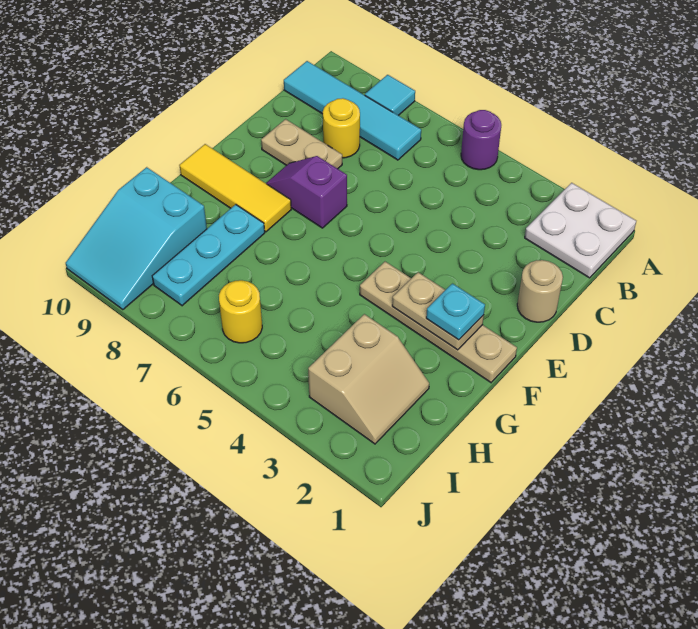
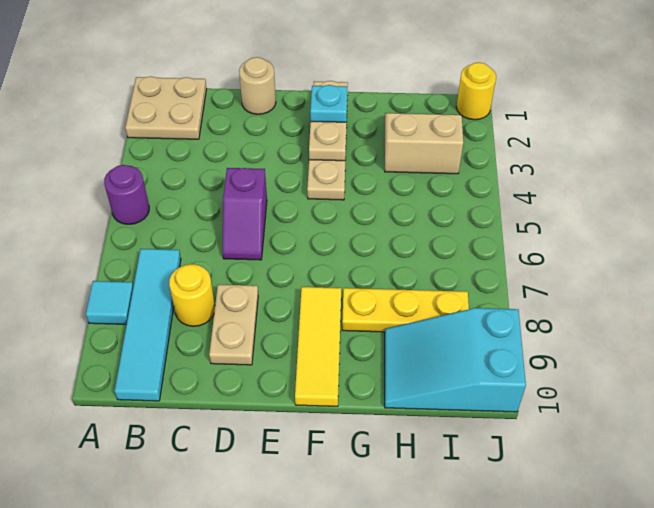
white plate A1:B2 level 1 -> tan plate A1:B2 level 1
purple slope E7:E8 level 1 top 7 -> purple slope D5:D6 level 1 top 5
cyan plate G8:I8 level 1 -> yellow plate G8:I8 level 1
cyan slope H9:J10 level 1 top H -> cyan slope H9:J10 level 1 top J
yellow round brick I6 level 1 -> yellow round brick J1 level 1

